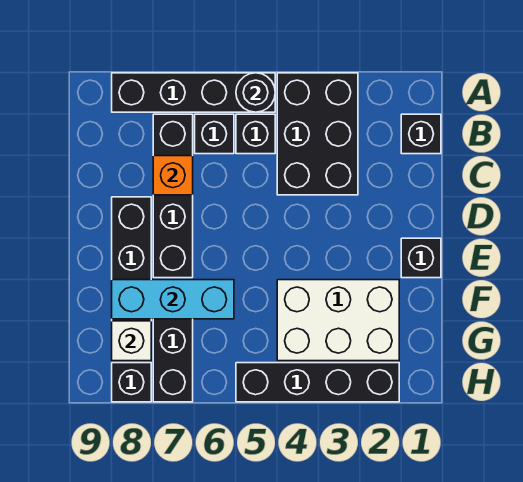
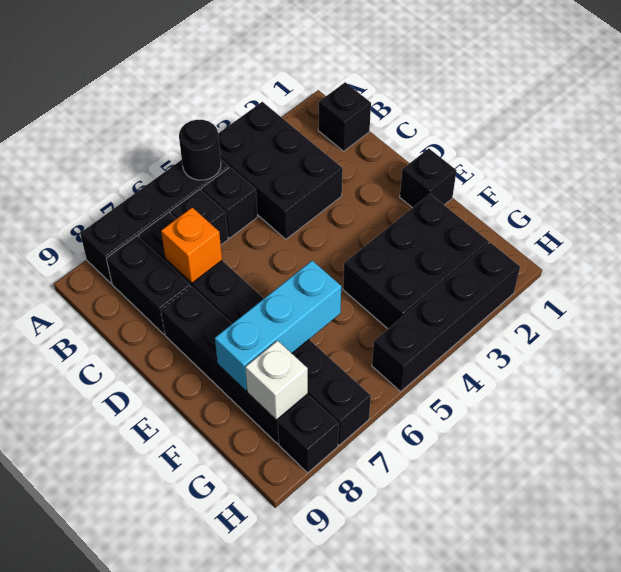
none -> black brick B8:C8 level 1
white brick F2:G4 level 1 -> black brick F2:G4 level 1

